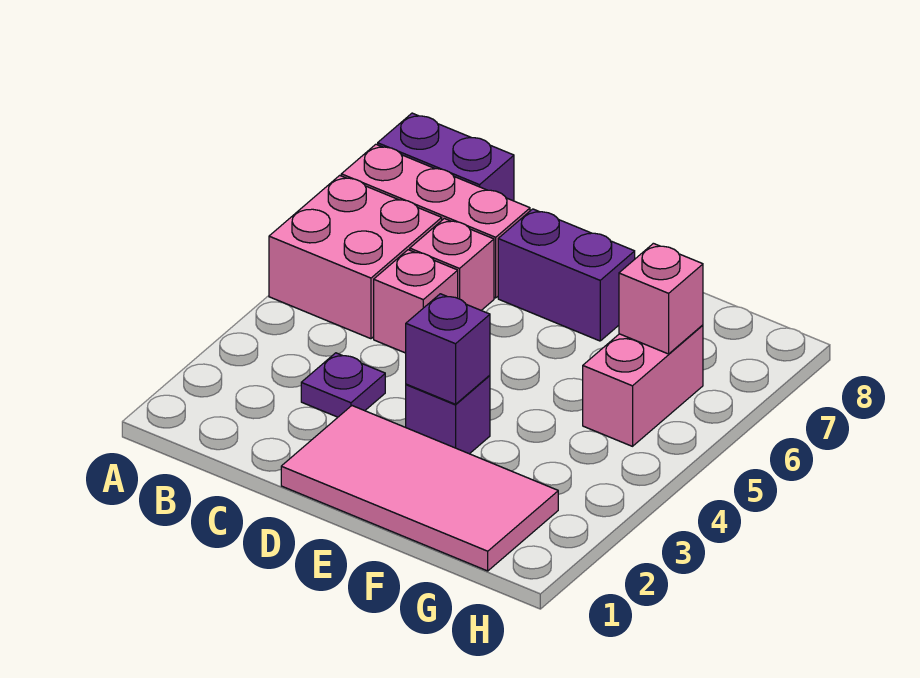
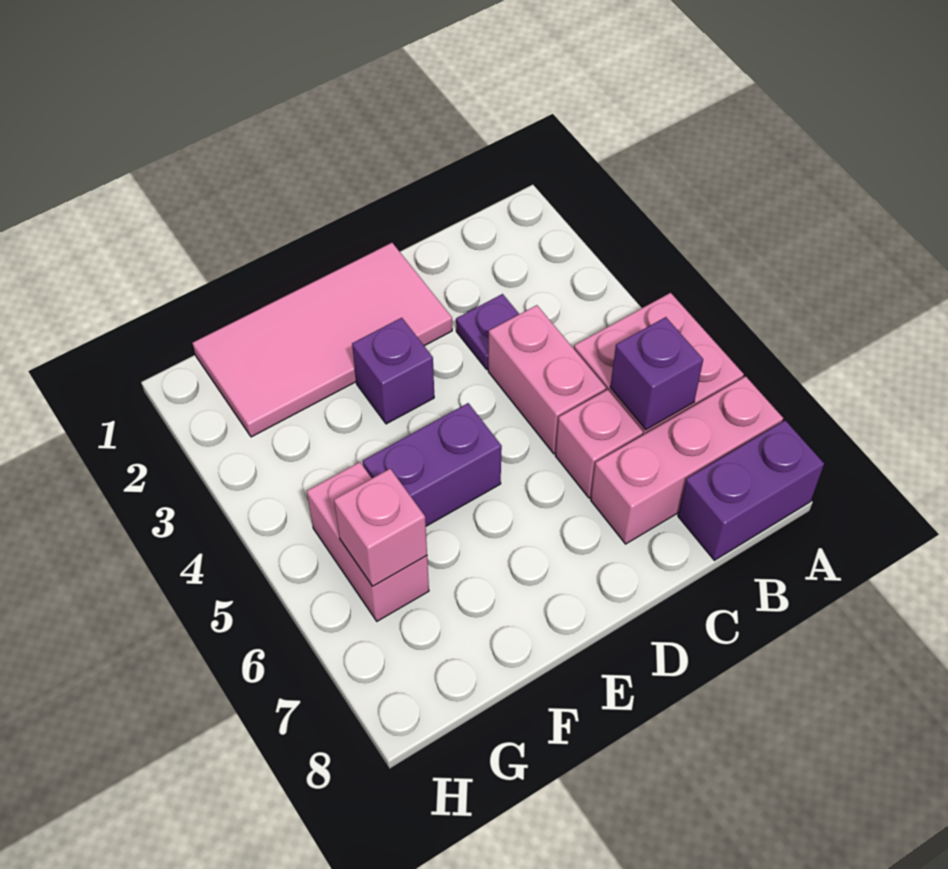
pink brick C5 level 1 -> pink brick C4:C5 level 1
purple brick D7:E7 level 1 -> purple brick E5:F5 level 1
purple brick E3 level 2 -> purple brick B6 level 2

